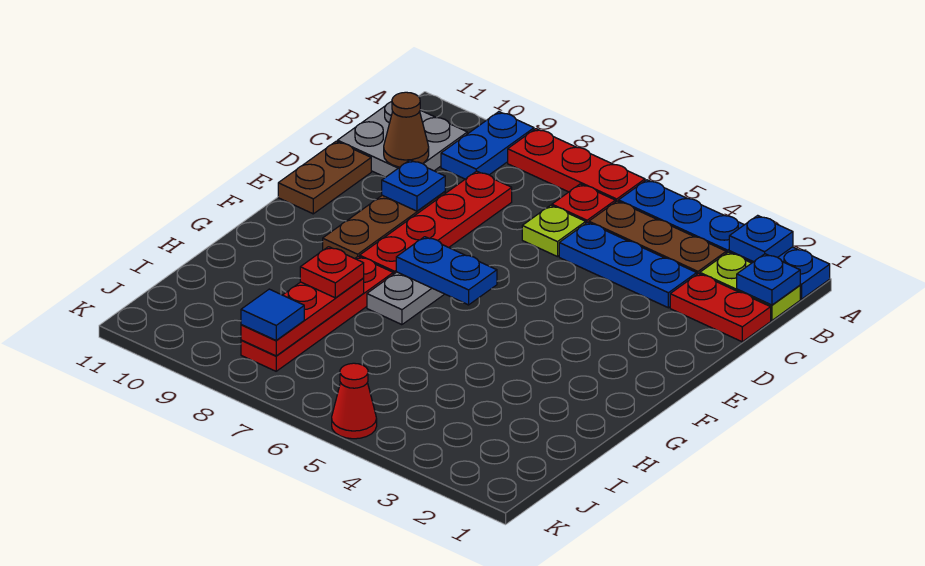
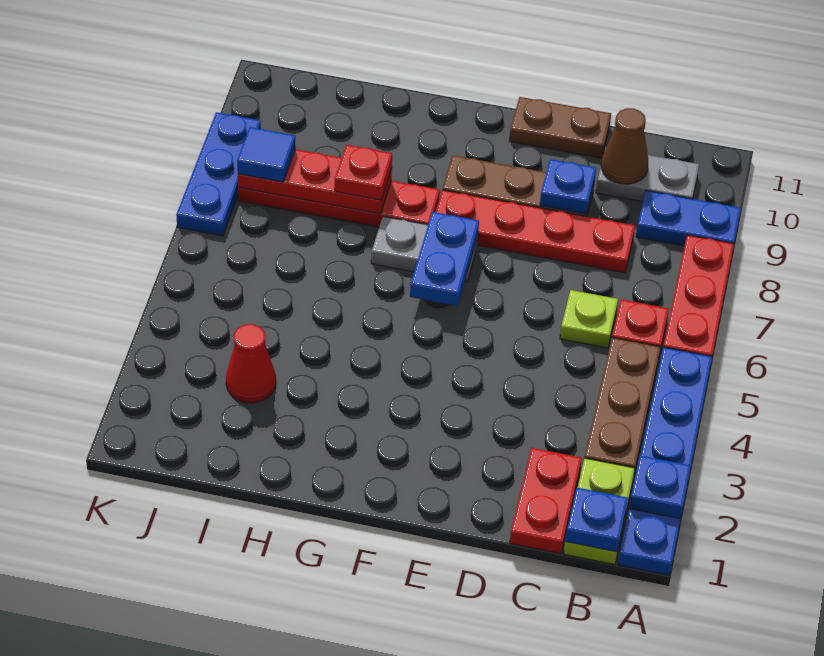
grey plate B10:C11 level 1 -> grey plate B10:C10 level 1
blue plate C3:C5 level 1 -> blue plate K7:K9 level 1
red cone K5 level 1 -> red cone I3 level 1

